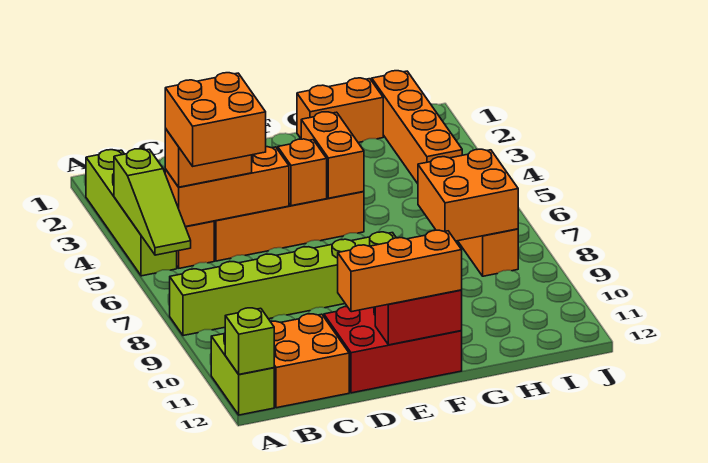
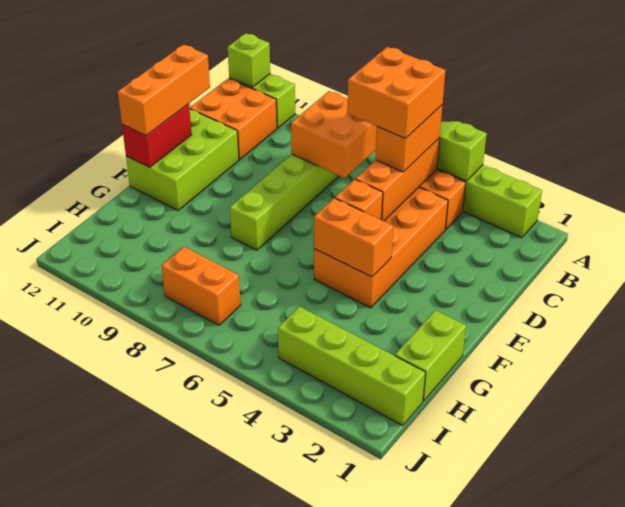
red brick D11:F12 level 1 -> lime brick D11:F12 level 1
orange brick G1:H1 level 1 -> lime brick G1:H1 level 1
orange brick H7:I8 level 2 -> orange brick B7:C8 level 2
orange brick I1:I4 level 1 -> lime brick I1:I4 level 1

